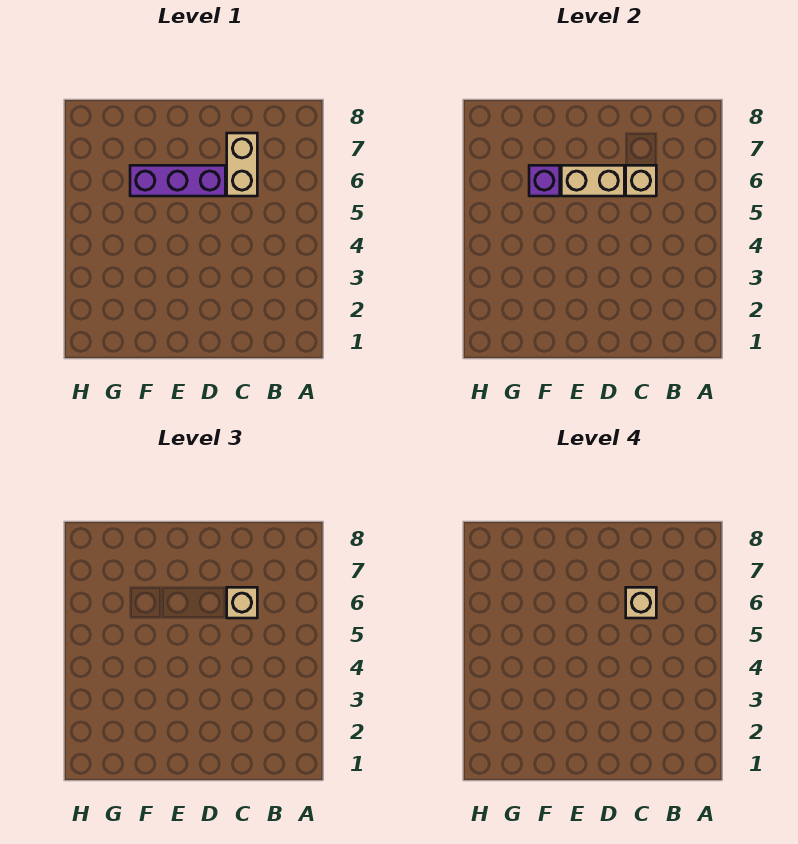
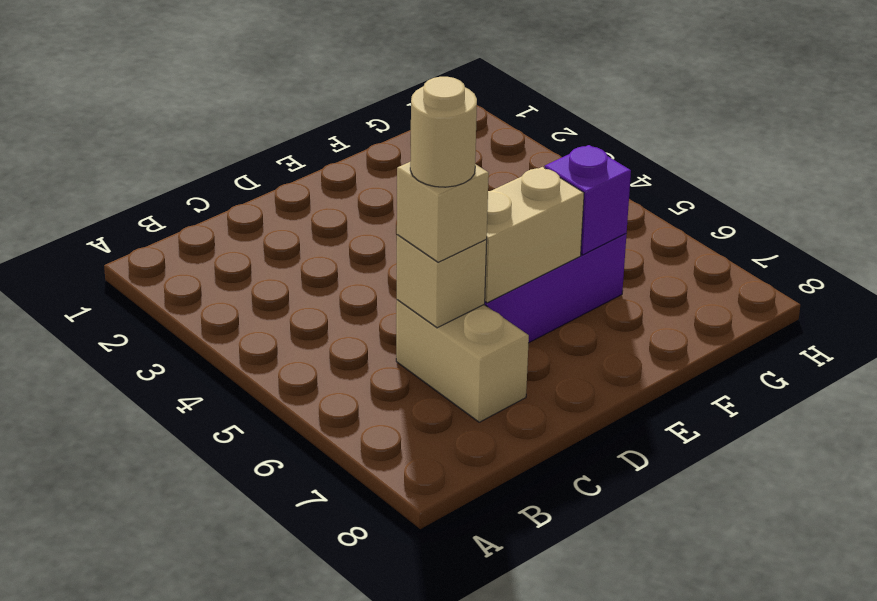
tan brick C6 level 4 -> tan round brick C6 level 4

